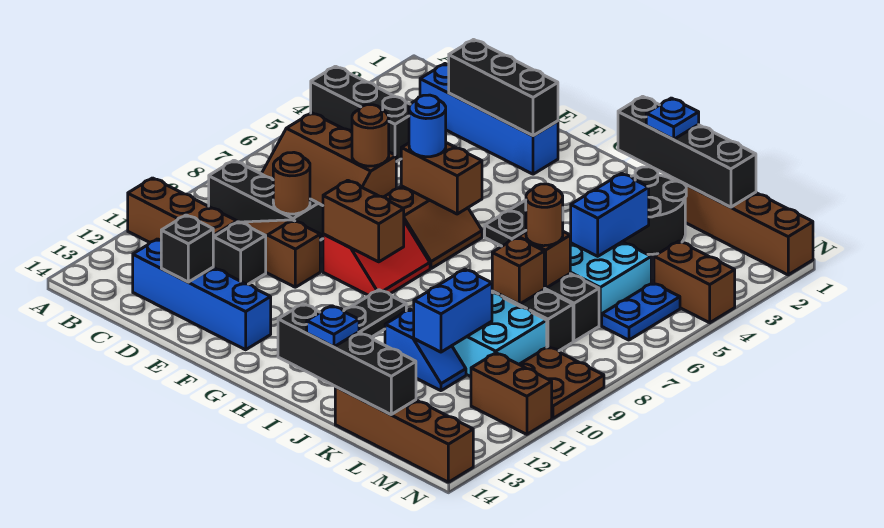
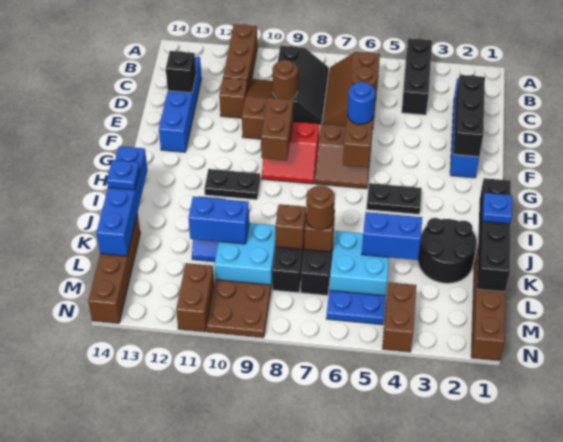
black brick D11 level 1 -> brown brick D11 level 1
black brick I14:L14 level 2 -> blue brick I14:L14 level 2

